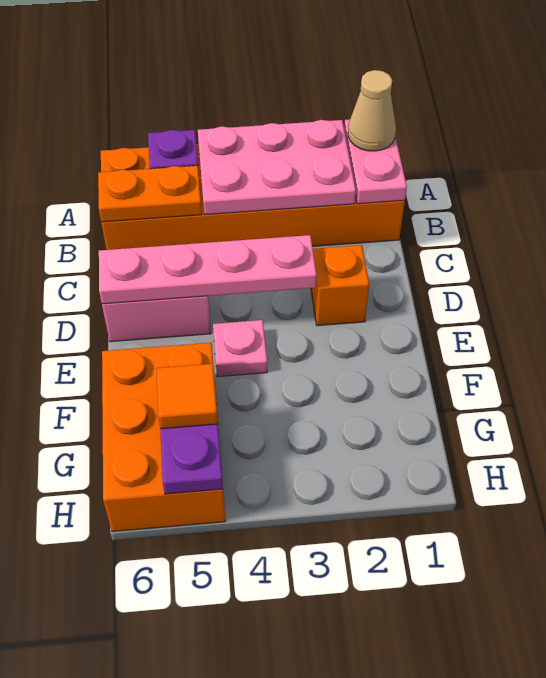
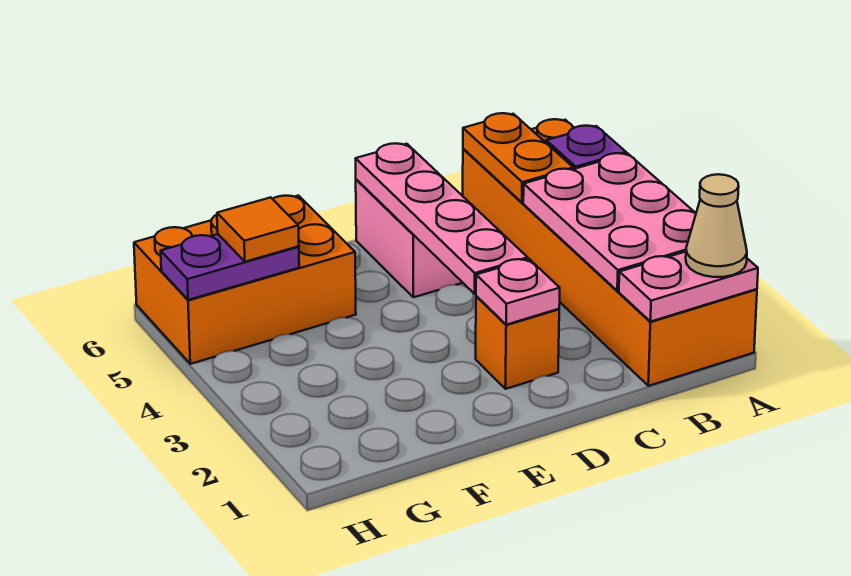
pink plate E4 level 1 -> pink plate D2 level 2

